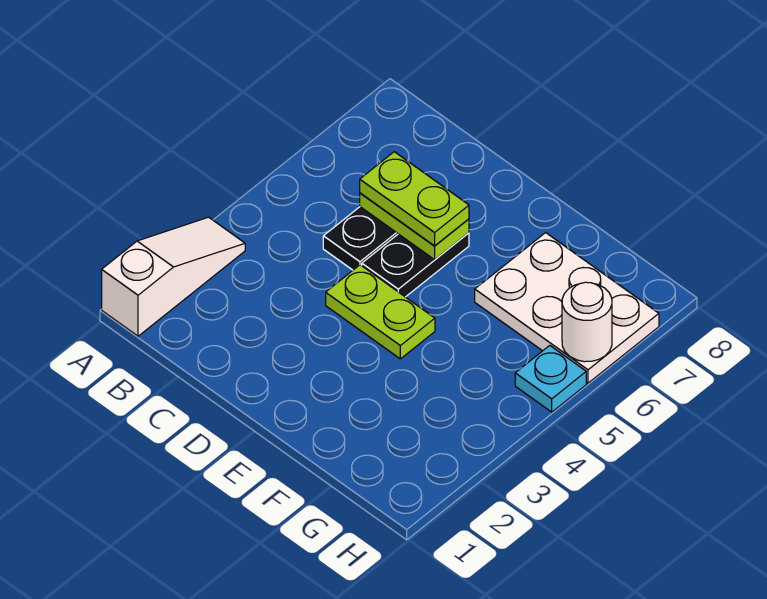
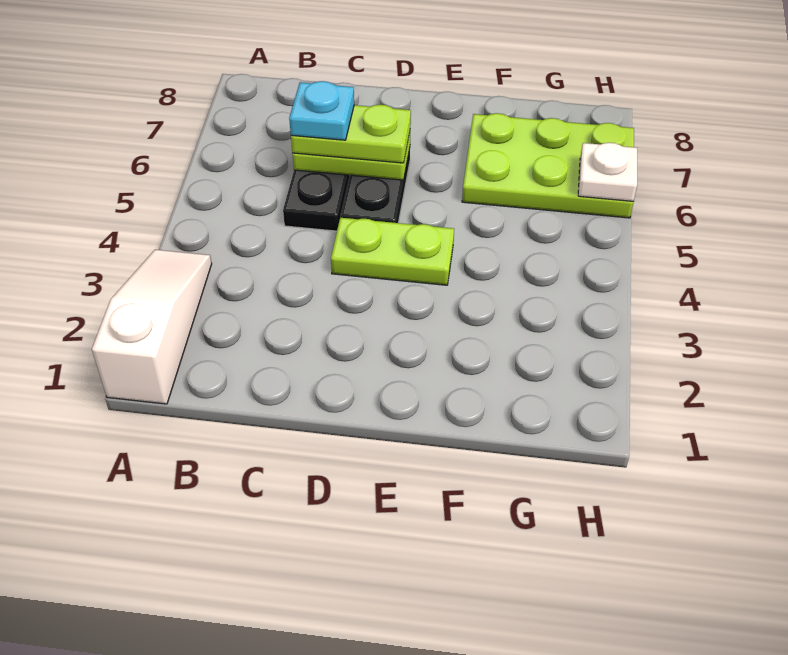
white plate F6:H7 level 1 -> lime plate F6:H7 level 1
cyan plate H5 level 1 -> cyan plate C6 level 4
white round brick H6 level 2 -> white plate H6 level 2

